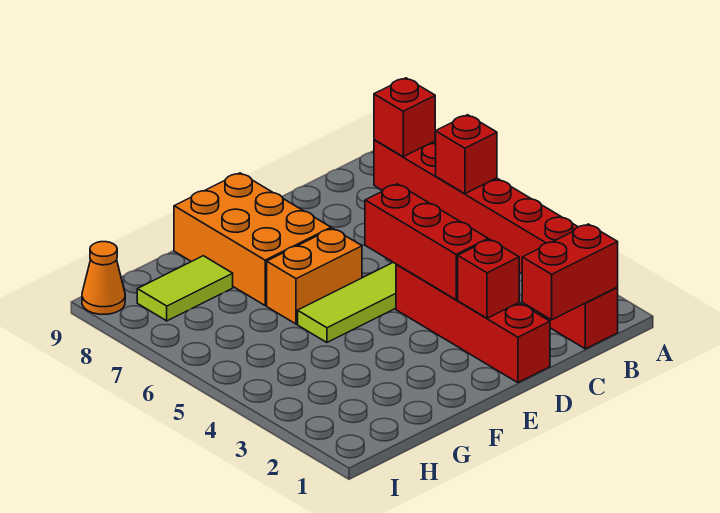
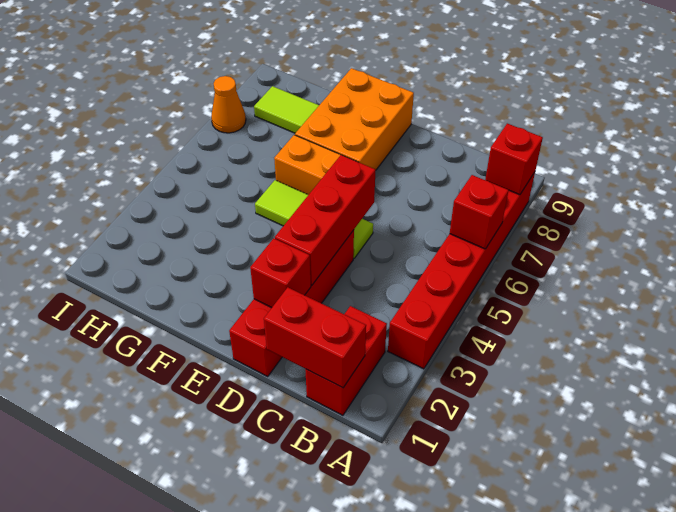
orange cone I9 level 1 -> orange cone I7 level 1

